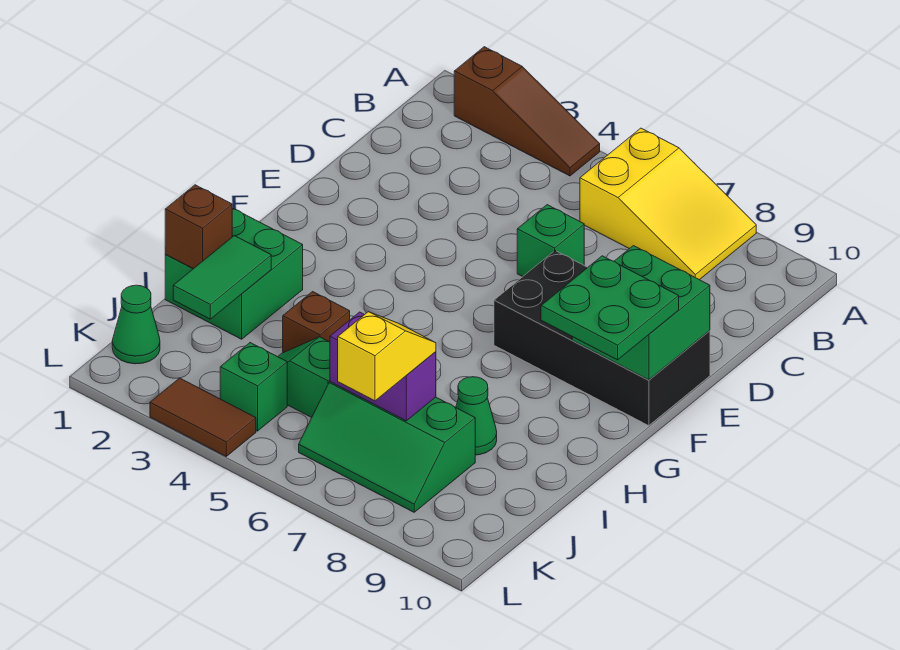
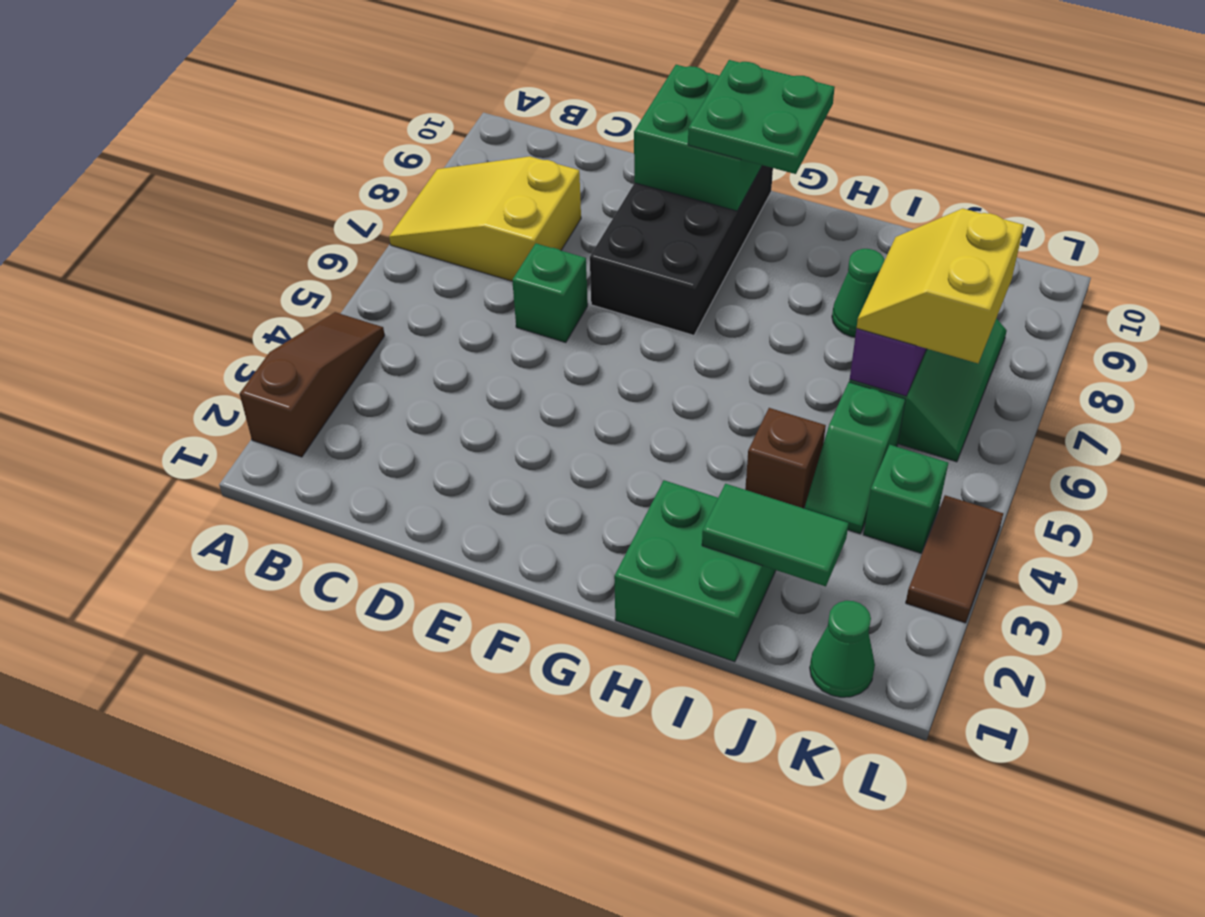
yellow slope A6:B8 level 1 top 6 -> yellow slope A7:C8 level 1 top C
brown brick I1 level 2 -> none
yellow slope J7:K7 level 3 top K -> yellow slope J6:K7 level 3 top K

